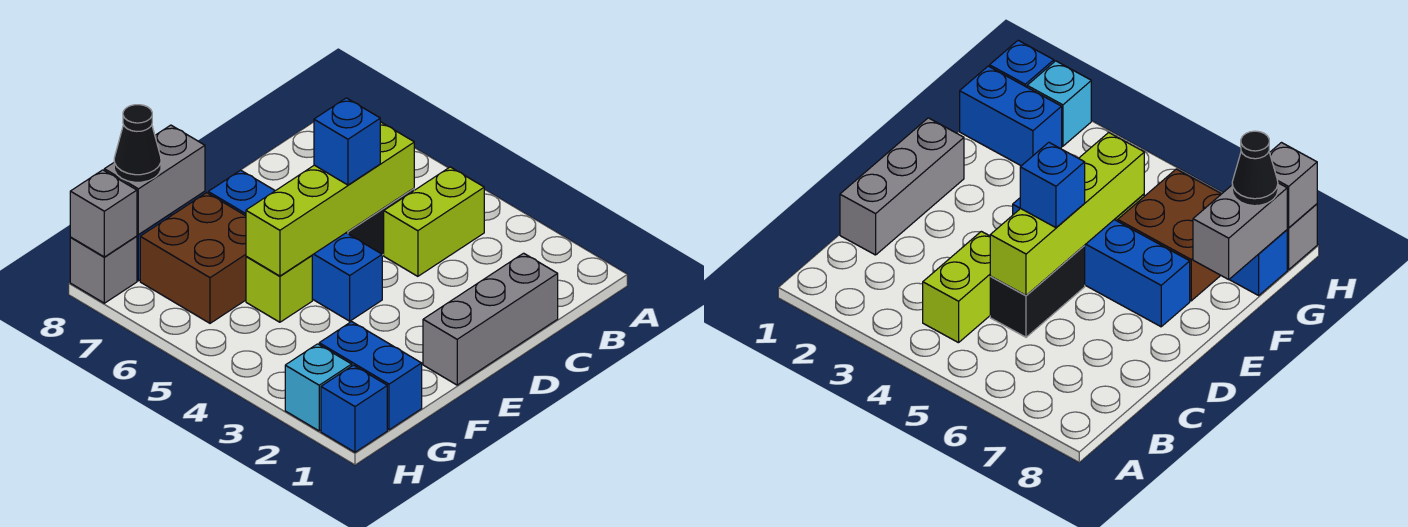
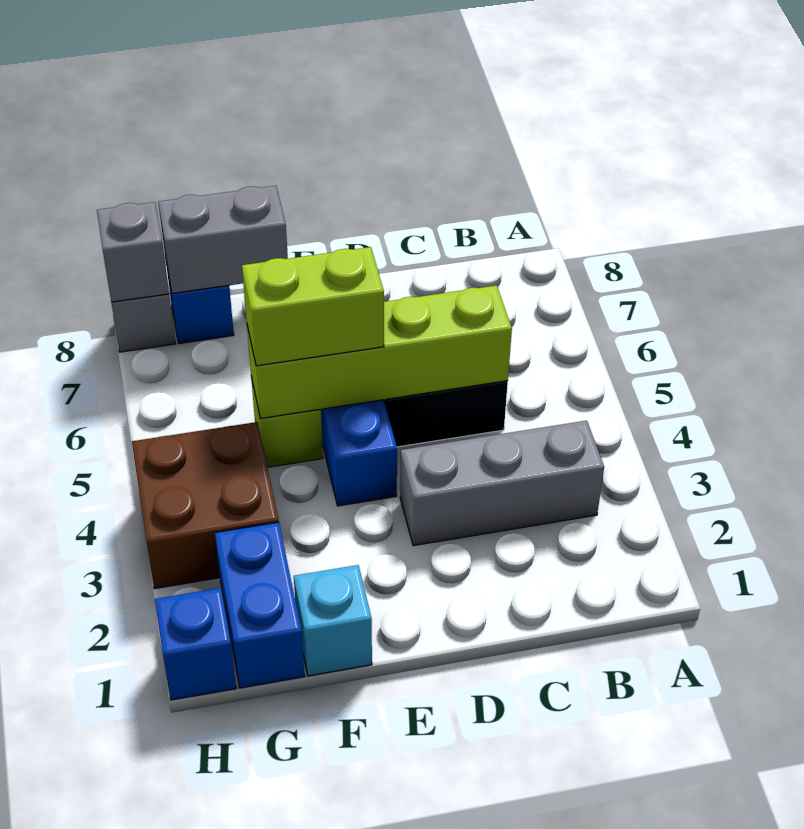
lime brick B4:C4 level 1 -> lime brick E5:F5 level 3
grey brick C1:E1 level 1 -> grey brick B3:D3 level 1
blue brick D5 level 3 -> none
brown brick F6:G7 level 1 -> brown brick G3:H4 level 1
black cone G8 level 3 -> none
cyan brick H2 level 1 -> cyan brick F1 level 1

